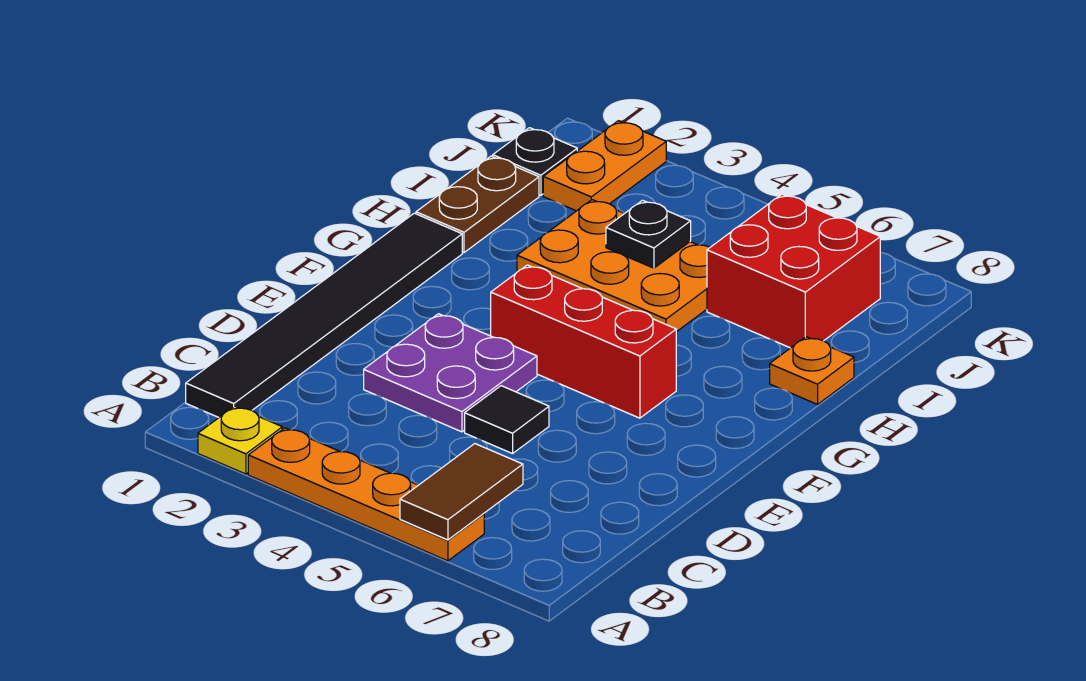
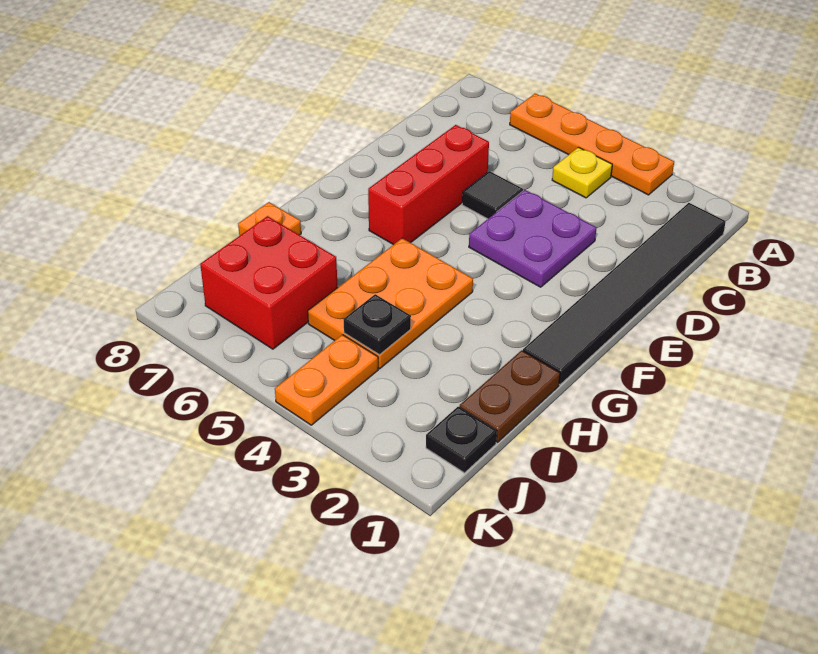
yellow plate A2 level 1 -> yellow plate B4 level 1
brown tile A6:B6 level 2 -> none
red brick F4:F6 level 1 -> red brick D6:F6 level 1
orange plate H3:I5 level 1 -> orange plate G4:I5 level 1
orange plate J2:K2 level 1 -> orange plate J4:K4 level 1

